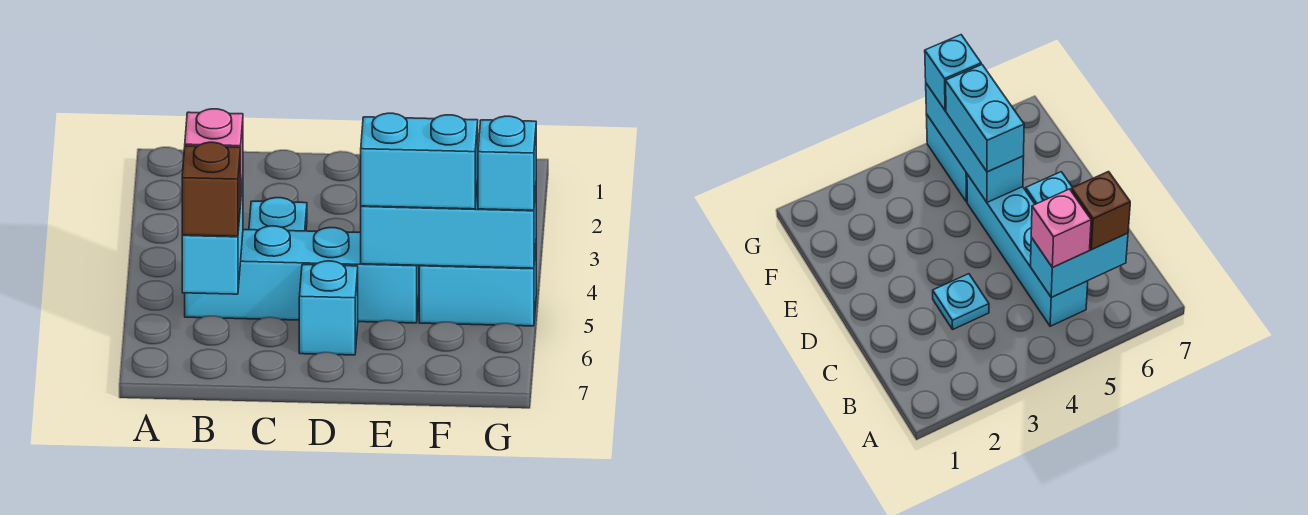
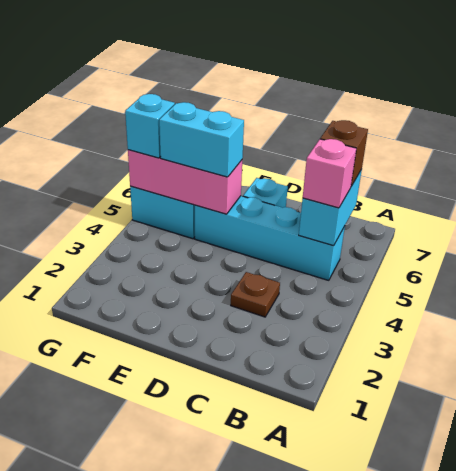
cyan plate C3 level 1 -> brown plate C3 level 1
cyan brick E5:G5 level 2 -> pink brick E5:G5 level 2

